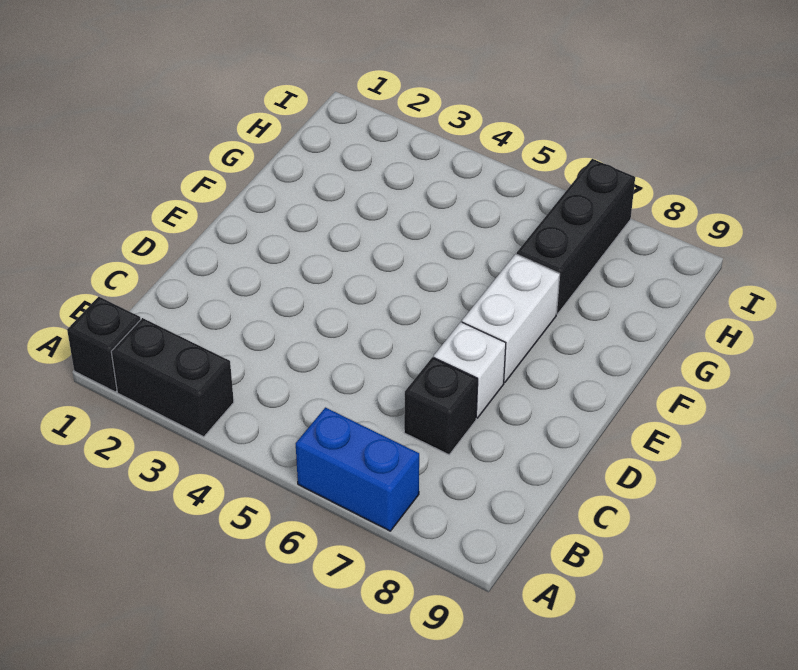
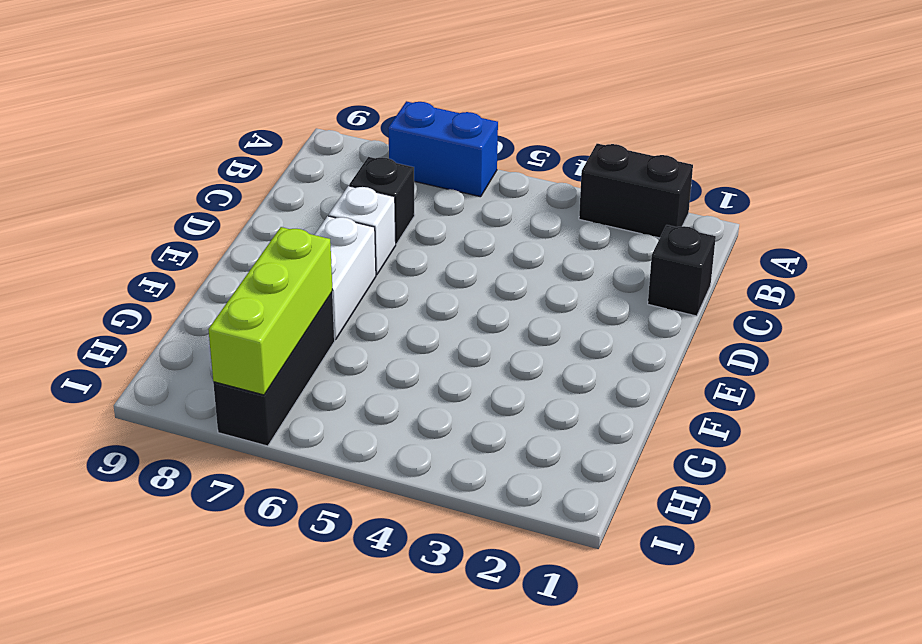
black brick A1 level 1 -> black brick C1 level 1
none -> lime brick G7:I7 level 2

